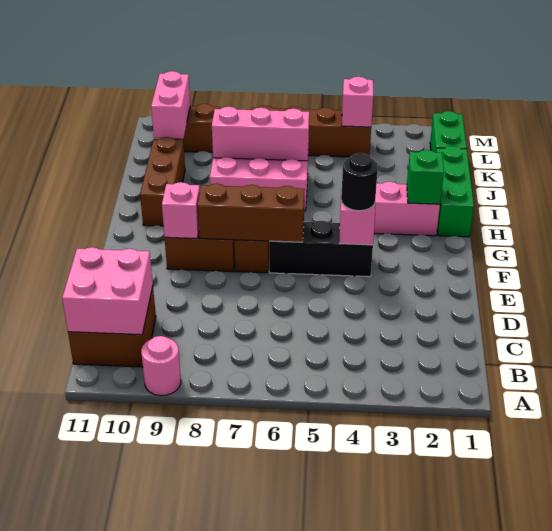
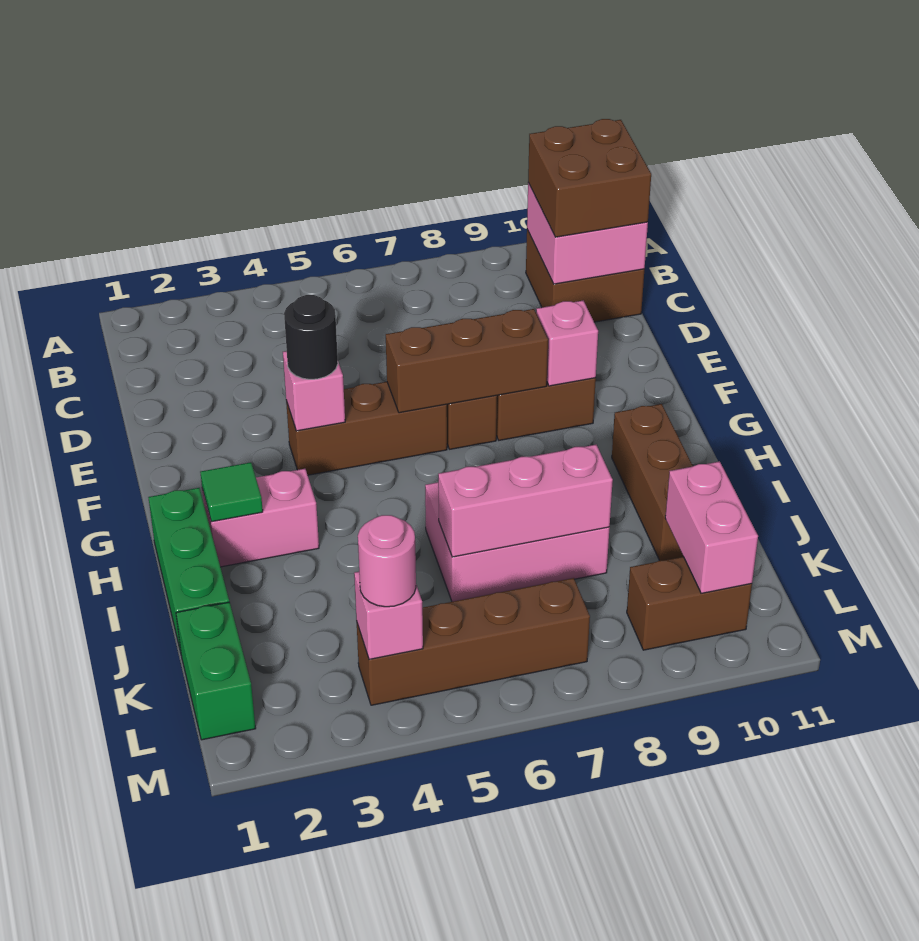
pink round brick A9 level 1 -> pink round brick L4 level 3
none -> brown brick B10:C11 level 3
black brick F4:F6 level 1 -> brown brick F4:F6 level 1
green brick H2 level 2 -> green tile H2 level 2

